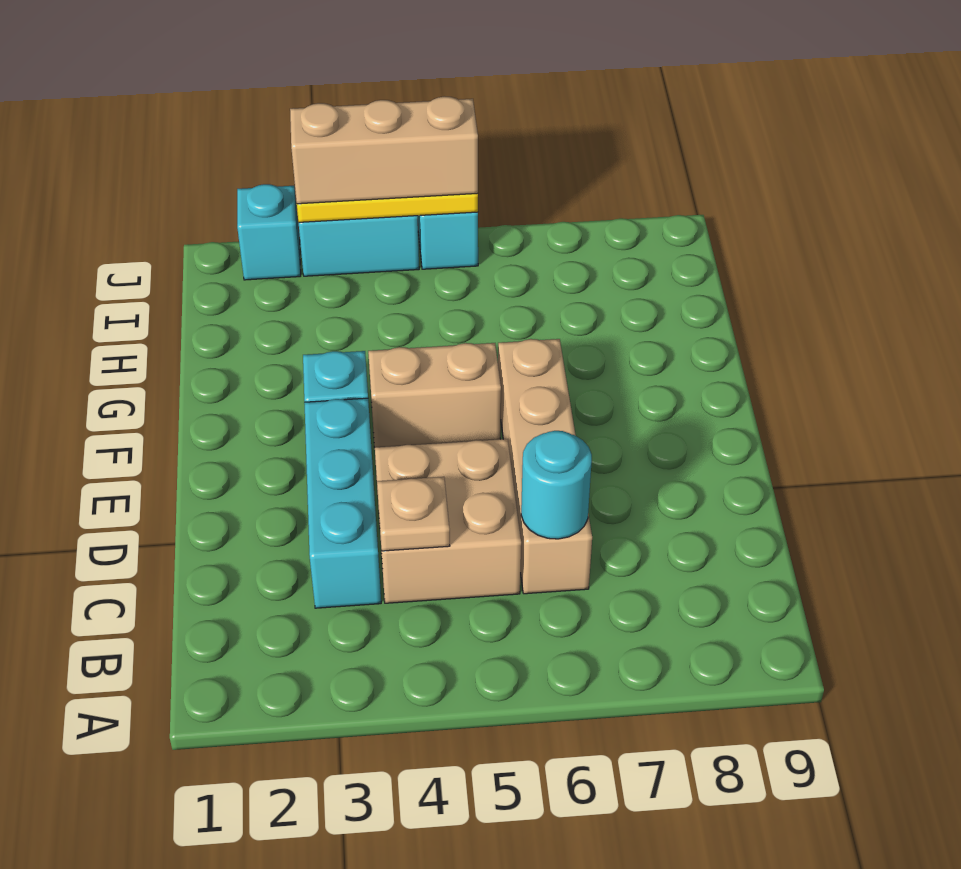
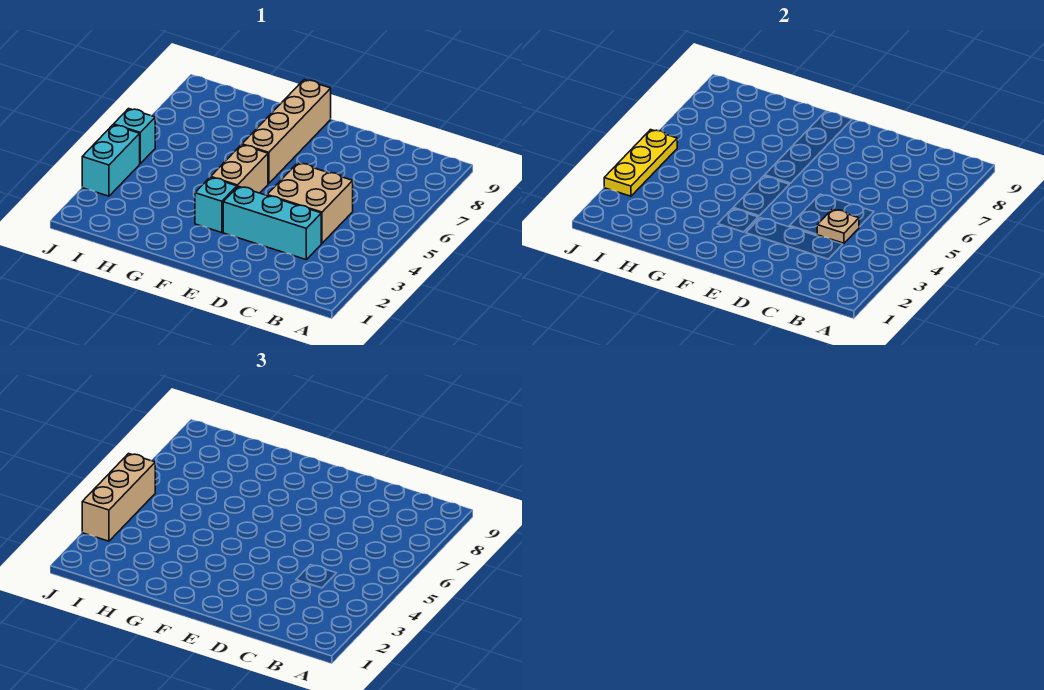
tan brick C6:F6 level 1 -> tan brick F6:F9 level 1
cyan round brick C6 level 2 -> none
cyan brick J2 level 1 -> none

